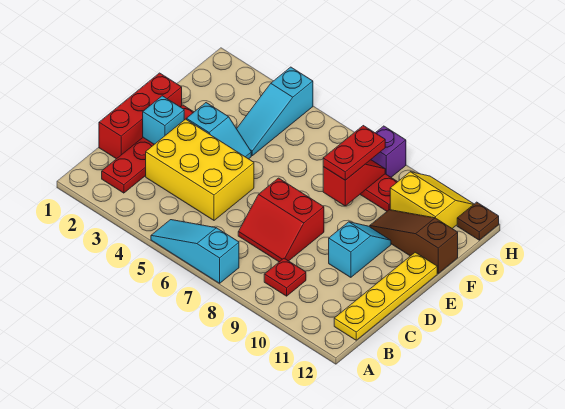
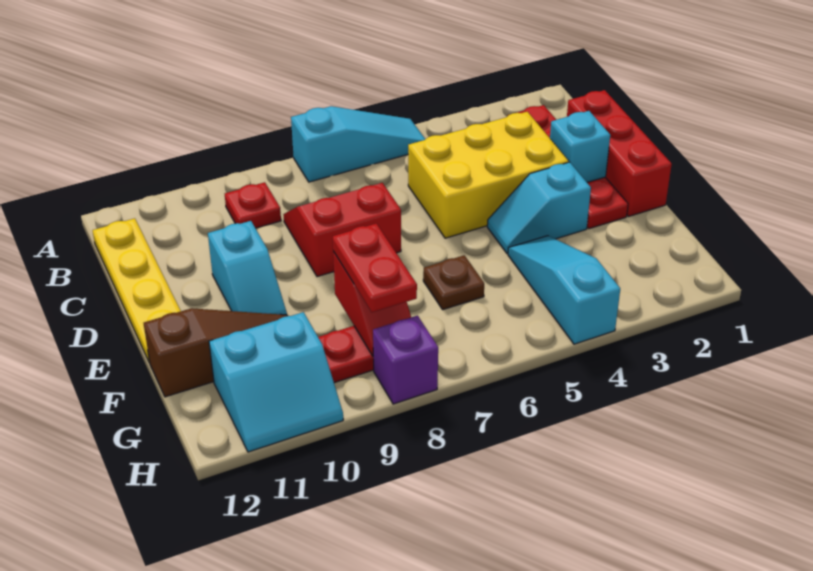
yellow slope G10:H11 level 1 top G -> cyan slope G10:H11 level 1 top G
brown plate H12 level 1 -> brown plate F6 level 1

